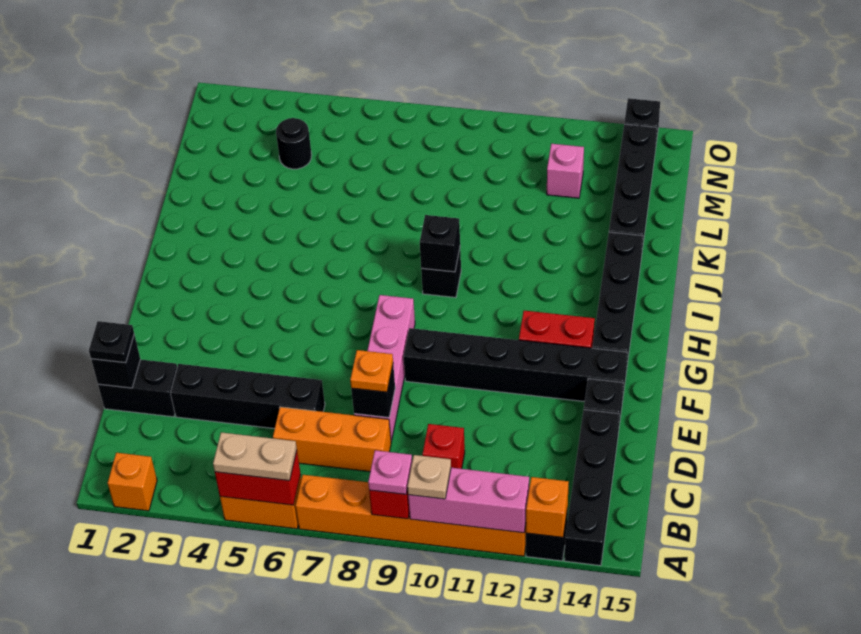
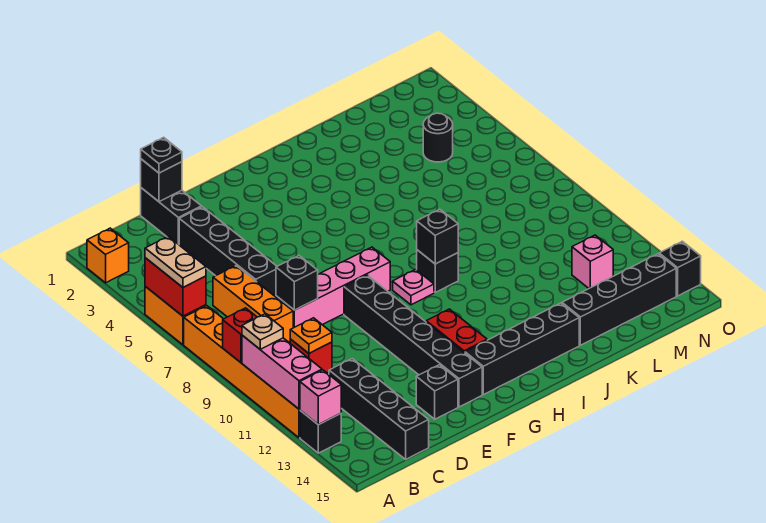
pink plate A9 level 3 -> pink plate H9 level 1
orange brick A13 level 2 -> pink brick A13 level 2
black brick A14:D14 level 1 -> black brick C12:C15 level 1
orange plate D8 level 3 -> orange plate C10 level 2

